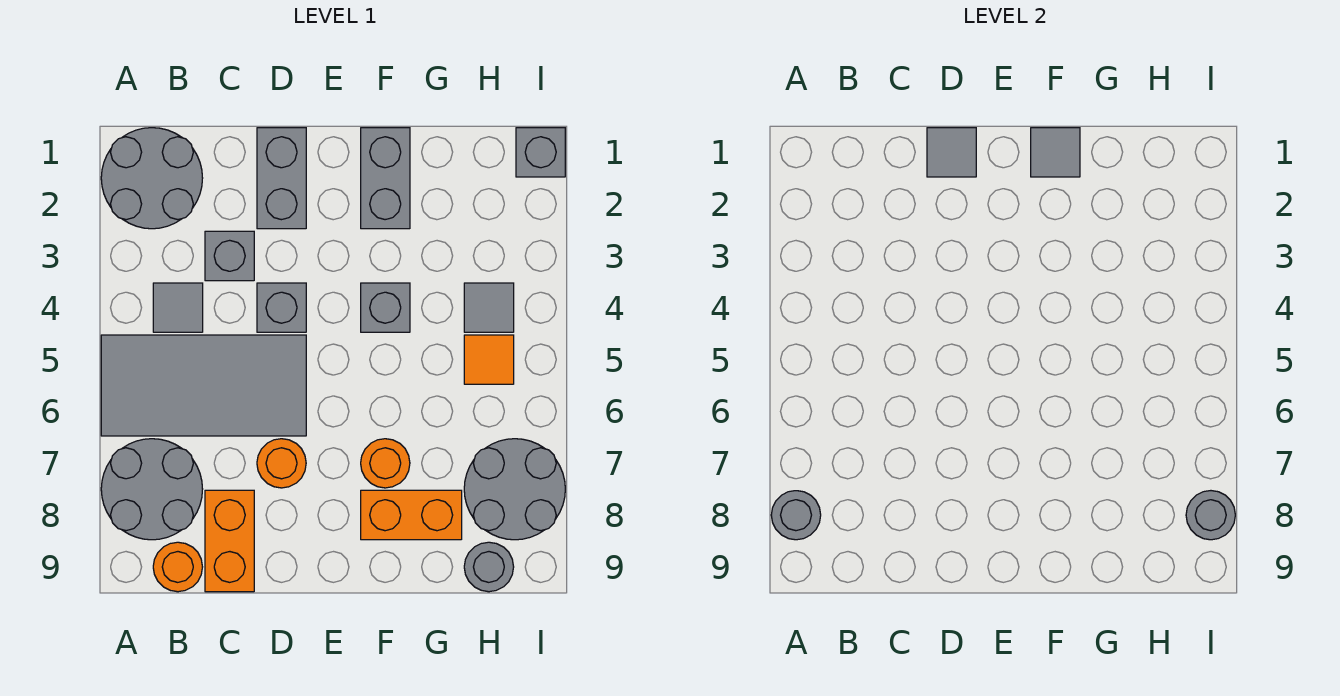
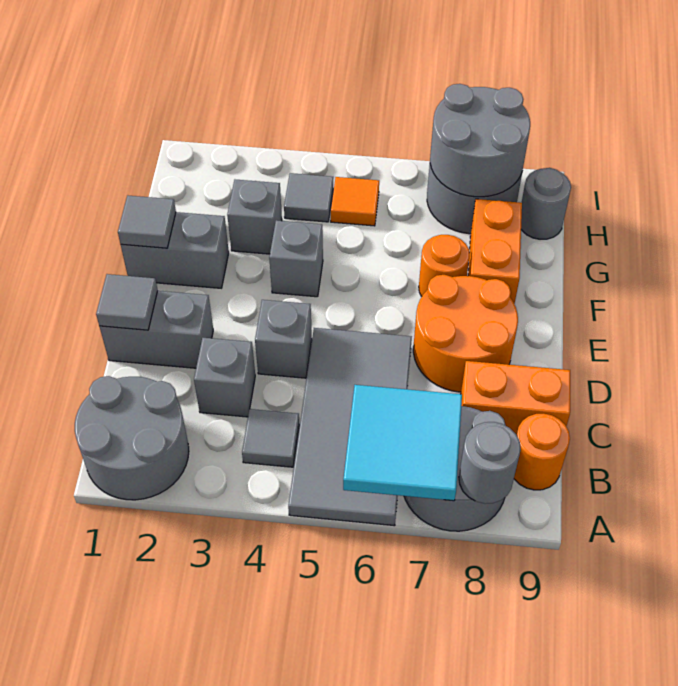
none -> cyan tile A6:B7 level 2
orange round brick D7 level 1 -> orange round brick D7:E8 level 1
grey brick I1 level 1 -> grey brick G3 level 1
grey round brick I8 level 2 -> grey round brick H7:I8 level 2

